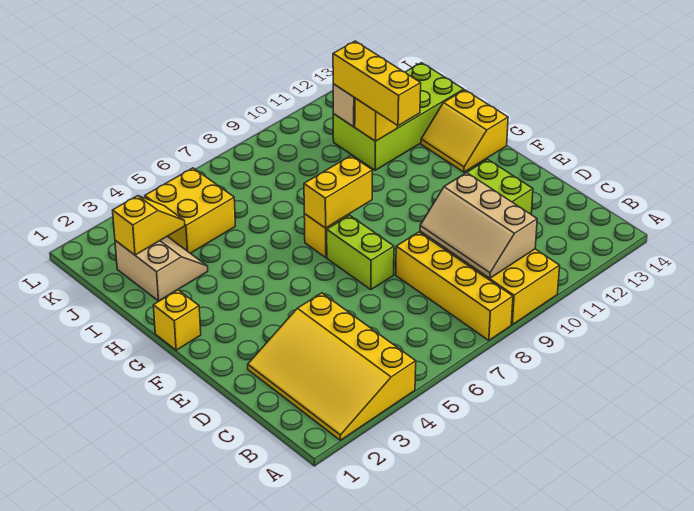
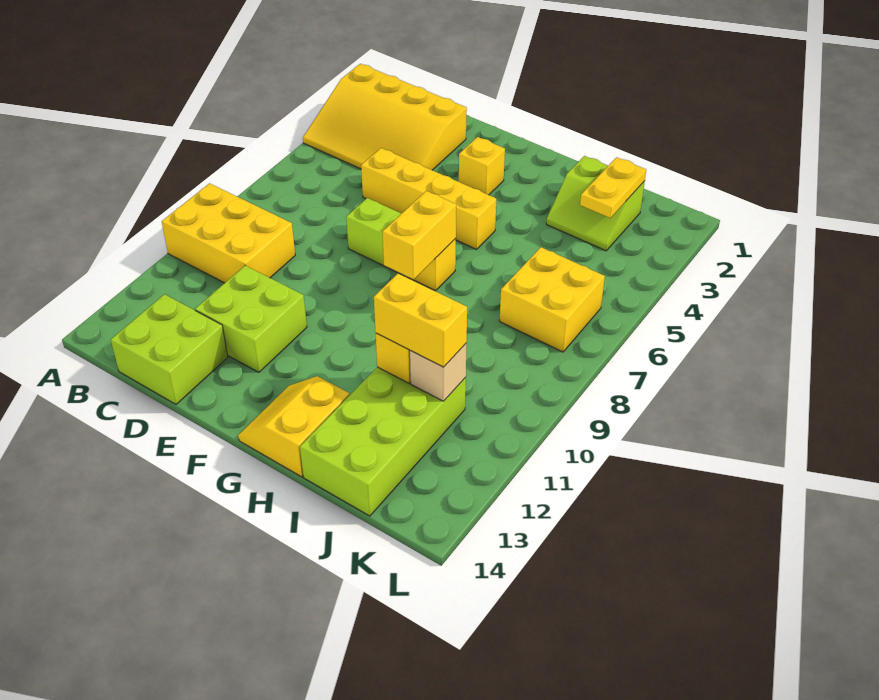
yellow slope A2:D4 level 1 top 4 -> yellow slope A2:D4 level 1 top 2
yellow brick A8:D8 level 1 -> yellow brick D5:G5 level 1
tan slope B9:D10 level 2 top 10 -> none
none -> lime brick C13:D14 level 1
yellow brick G1 level 1 -> yellow brick F3 level 1
yellow slope G13:H14 level 1 top 14 -> yellow slope G13:H14 level 1 top H
yellow brick H11:J11 level 3 -> yellow brick I11:J11 level 3
tan slope I2:J3 level 1 top 2 -> lime slope I2:J3 level 1 top 2
yellow slope J2:J3 level 2 top 2 -> yellow plate J2:J3 level 2
yellow brick J4:K5 level 1 -> yellow brick J6:K7 level 1

